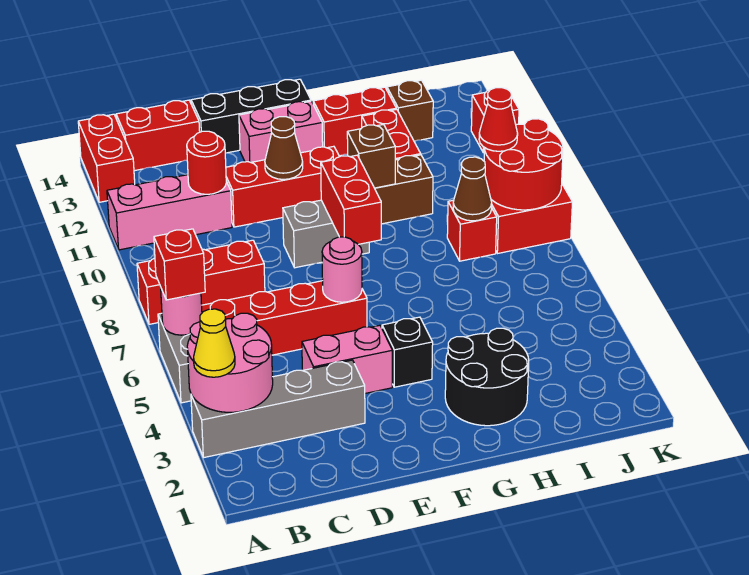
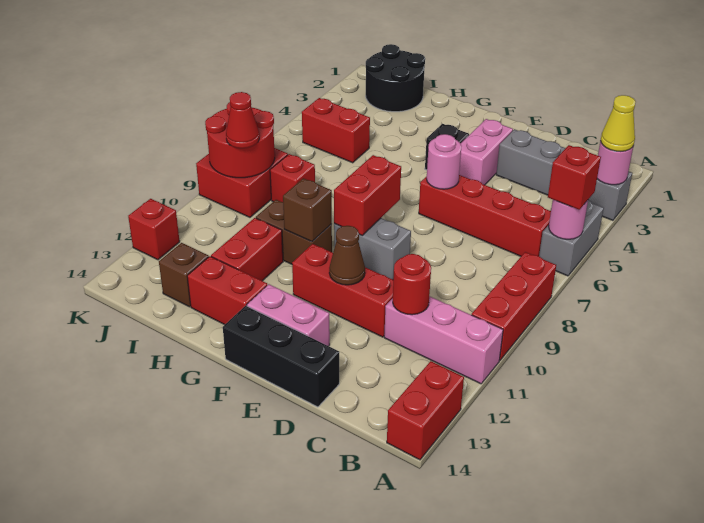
pink round brick A3:B4 level 2 -> pink round brick A3 level 2
red brick A8:C8 level 1 -> red brick A8:A10 level 1
red brick B14:C14 level 1 -> red brick I5:J5 level 1
pink brick D4:E4 level 1 -> pink brick E3:E4 level 1
black round brick G2:H3 level 1 -> black round brick I1:J2 level 1
brown cone I8 level 2 -> none

